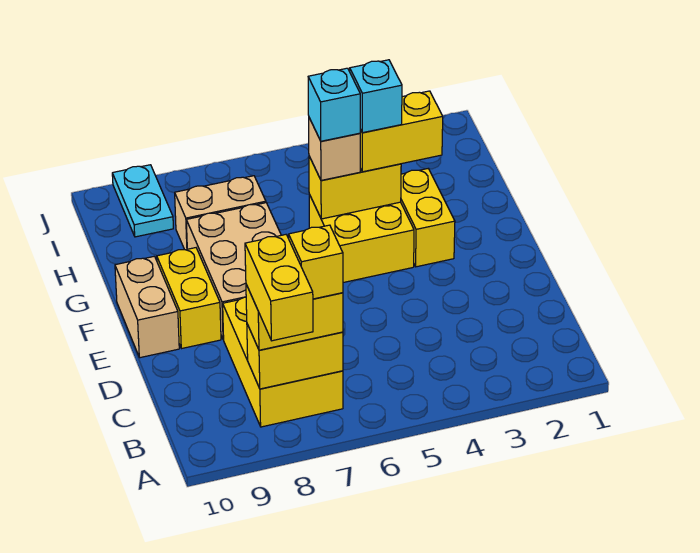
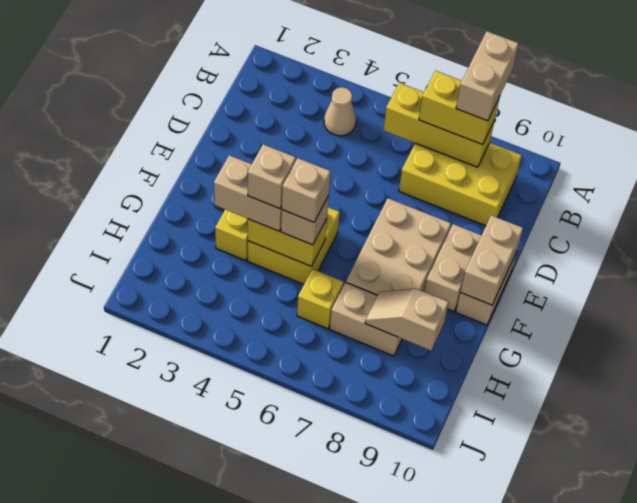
yellow brick A8:B8 level 4 -> tan brick A8:B8 level 4
none -> tan cone B4 level 1
yellow brick B7:D8 level 1 -> yellow brick B7:C9 level 1
yellow brick B7:B8 level 2 -> yellow brick B6:B8 level 2
yellow brick B7 level 4 -> yellow brick H6 level 1
yellow brick E9:F9 level 1 -> tan brick E9:F9 level 1
none -> tan brick E10:F10 level 2
yellow brick G3:G4 level 3 -> tan brick G3:G4 level 3
cyan brick G4 level 4 -> tan brick G4 level 4
cyan brick G5 level 4 -> tan brick G5 level 4
none -> tan slope H8:H9 level 2 top 9
cyan plate I9:J9 level 1 -> none

